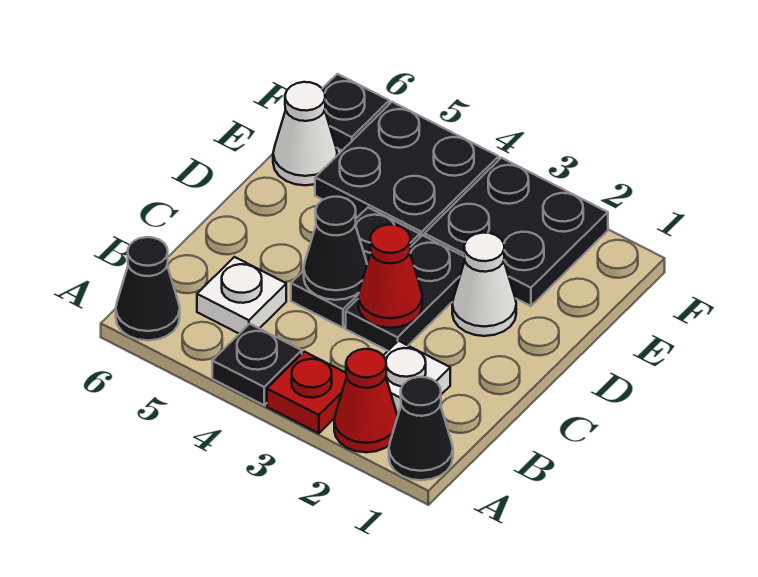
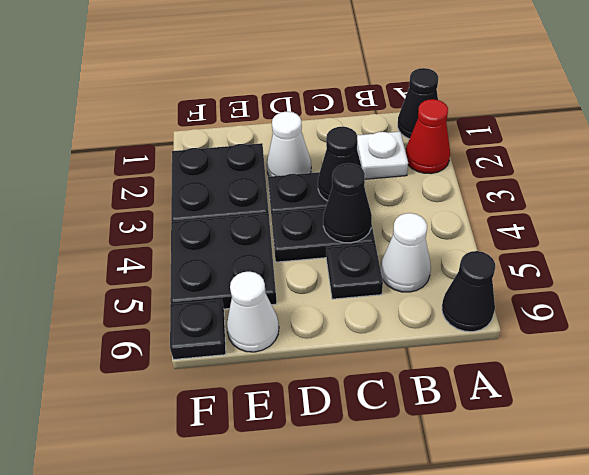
red plate A3 level 1 -> none
black plate A4 level 1 -> black plate C5 level 1
white plate B5 level 1 -> white cone B5 level 1
red cone C3 level 2 -> black cone C3 level 2

